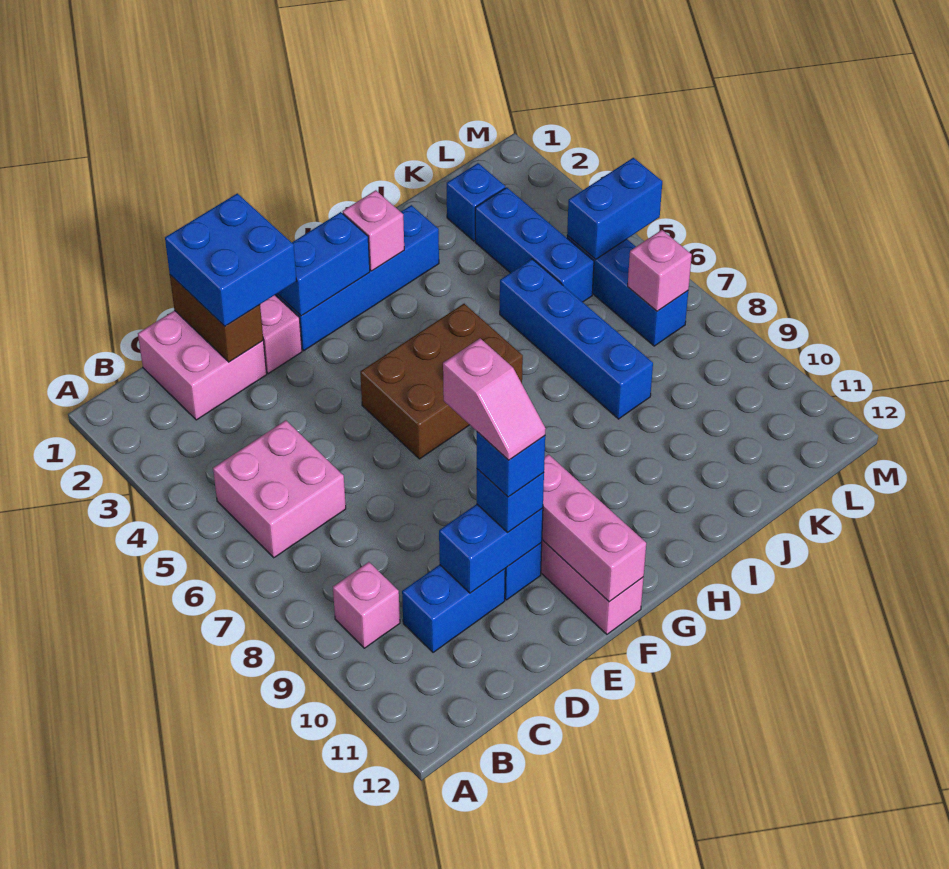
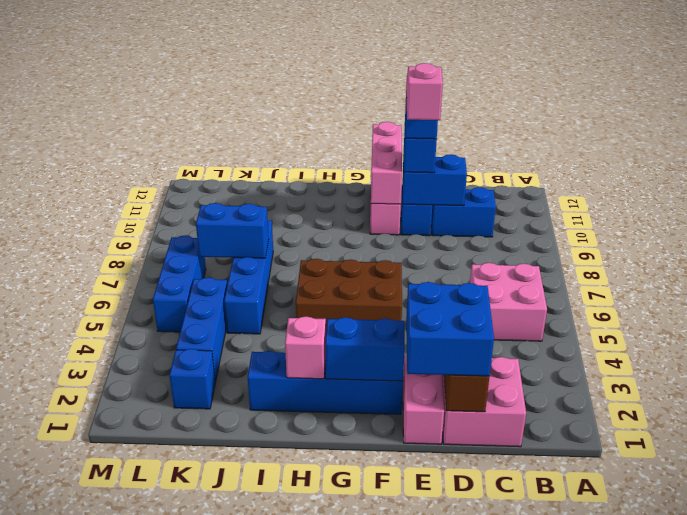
pink brick B9 level 1 -> none
blue brick L5:M5 level 2 -> blue brick J7:K7 level 2
pink brick L7 level 2 -> none

